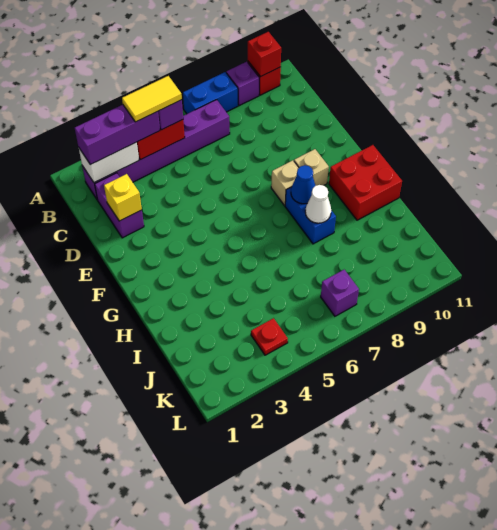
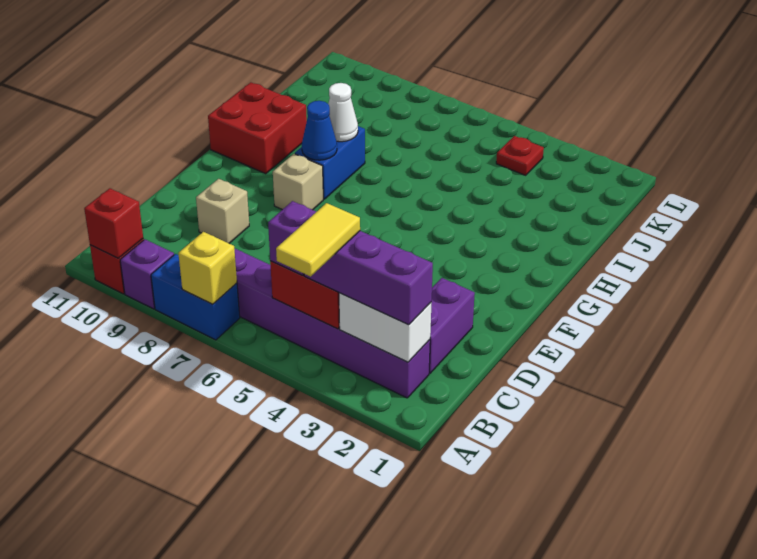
yellow tile B4:B5 level 4 -> yellow tile A4:B4 level 4
yellow brick D2 level 2 -> yellow brick A7 level 2
tan brick F9 level 1 -> tan brick D9 level 1
purple brick K7 level 1 -> none

